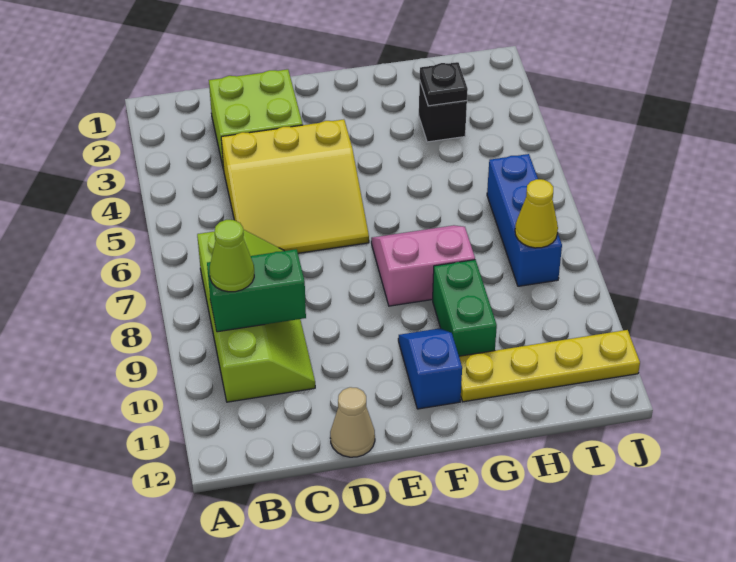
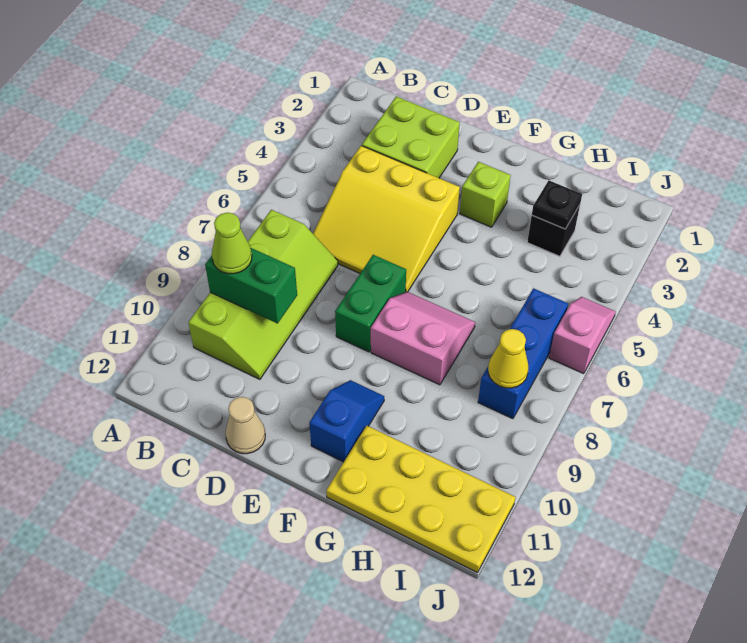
none -> lime brick F3 level 1
green brick G9:G10 level 1 -> green brick E7:E8 level 1
yellow plate G11:J11 level 1 -> yellow plate G11:J12 level 1
none -> pink slope J5:J6 level 1 top 6

